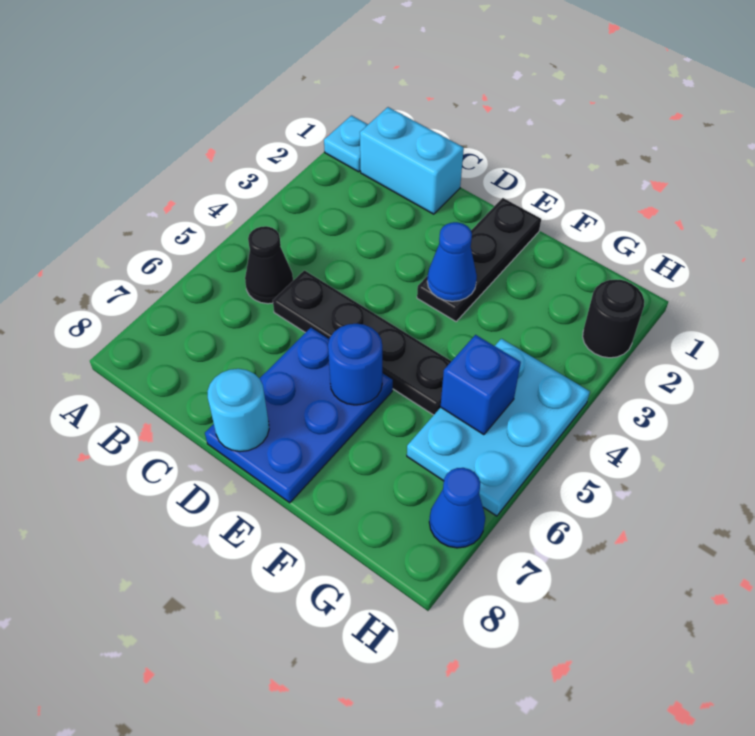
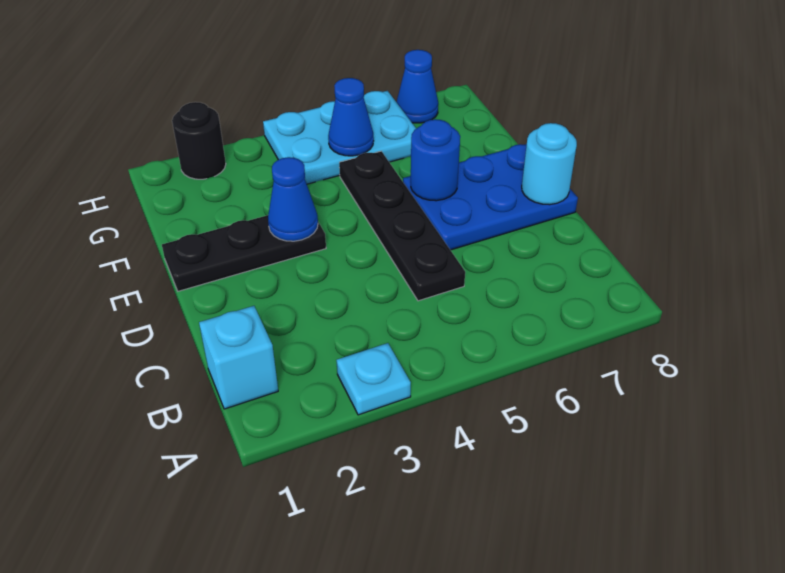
cyan plate A1 level 1 -> cyan plate A3 level 1
cyan brick B1:C1 level 1 -> cyan brick B1 level 1
black cone B5 level 1 -> none
blue brick G5 level 2 -> blue cone G5 level 2

